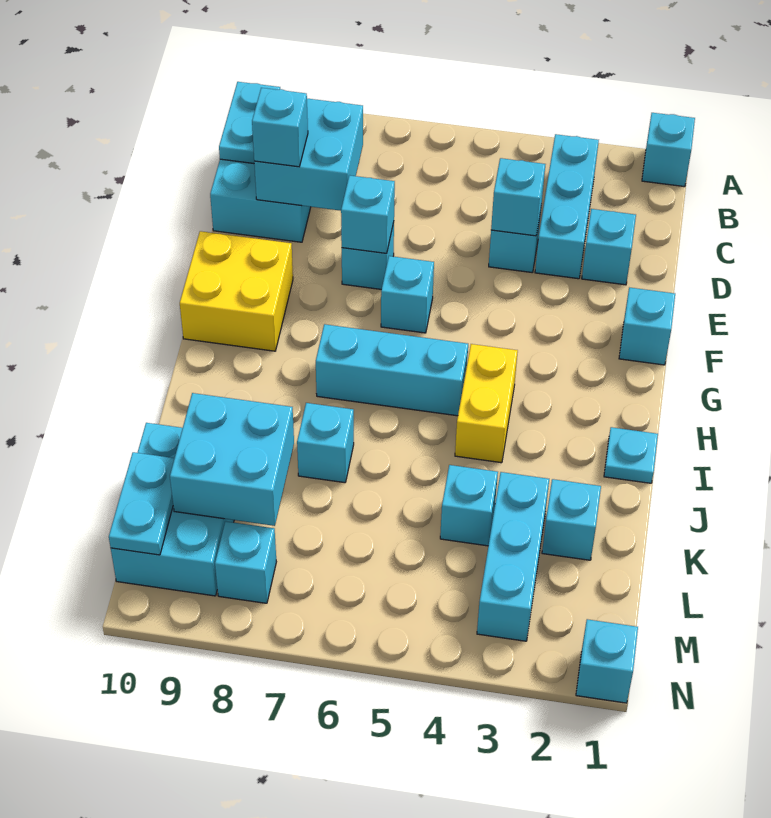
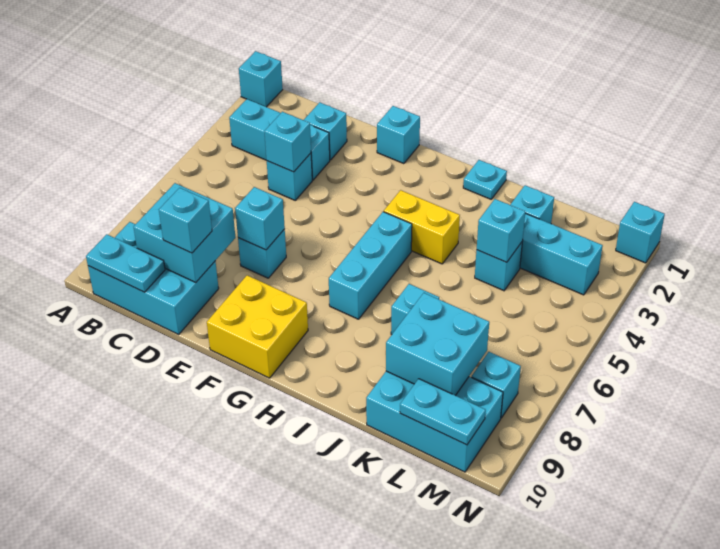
cyan brick F6 level 1 -> cyan brick K4 level 2

